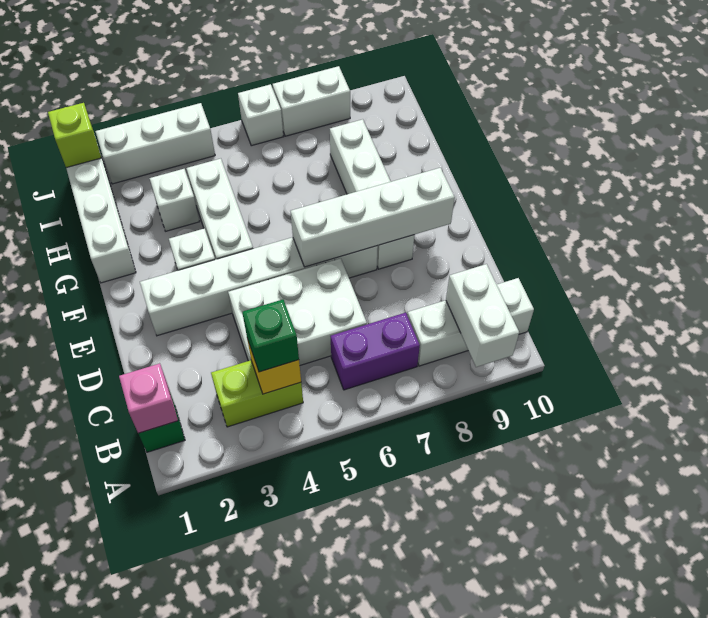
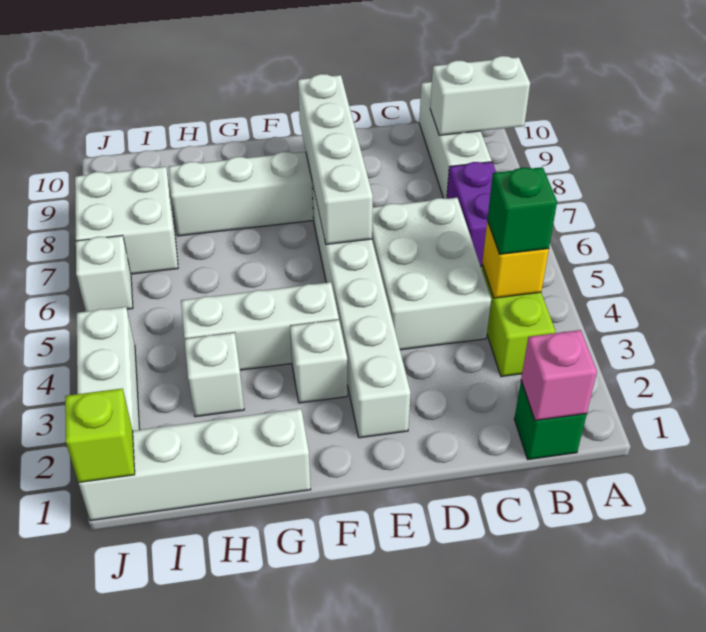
white brick J7:J8 level 1 -> white brick I7:J8 level 1

